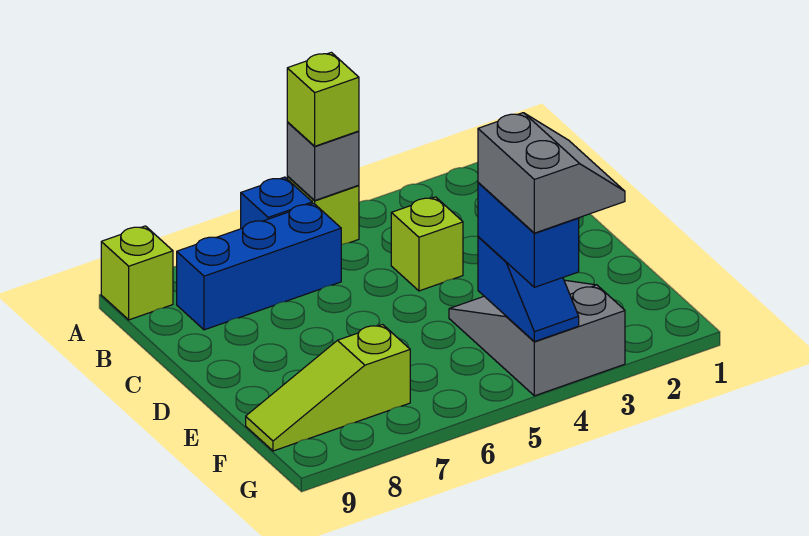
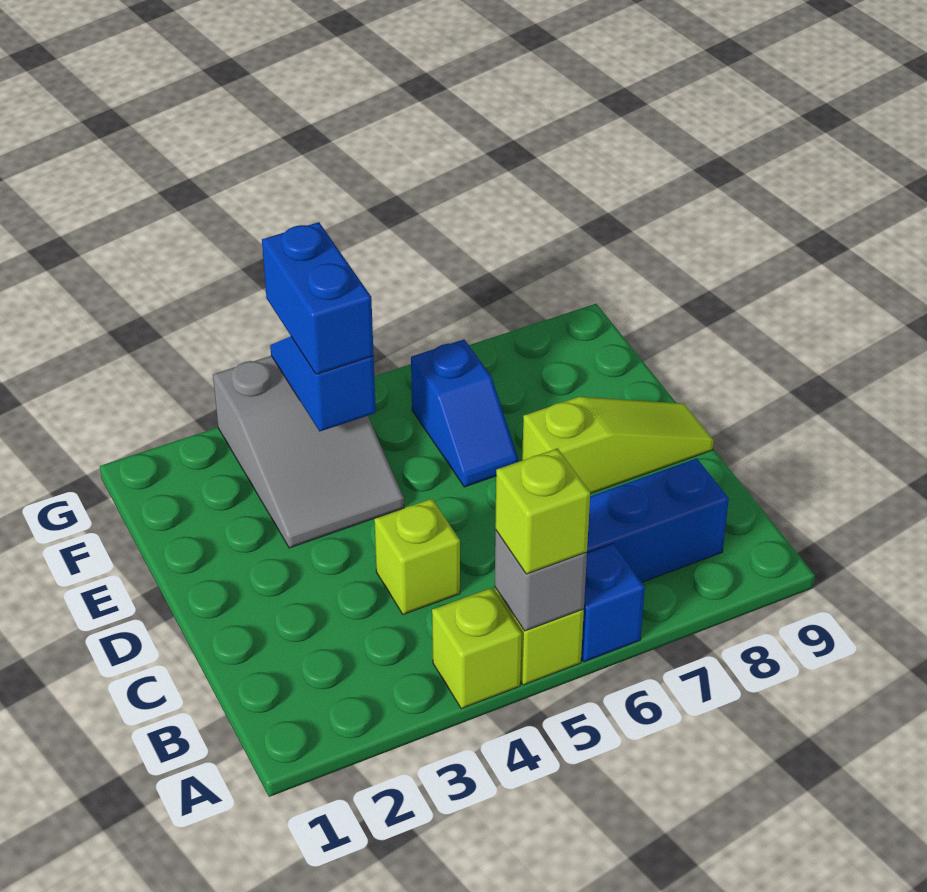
lime brick A9 level 1 -> lime brick A4 level 1
none -> blue slope E6:F6 level 1 top F
grey slope F3:G4 level 4 top 4 -> none
lime slope F7:F9 level 1 top 7 -> lime slope D7:D9 level 1 top 7

